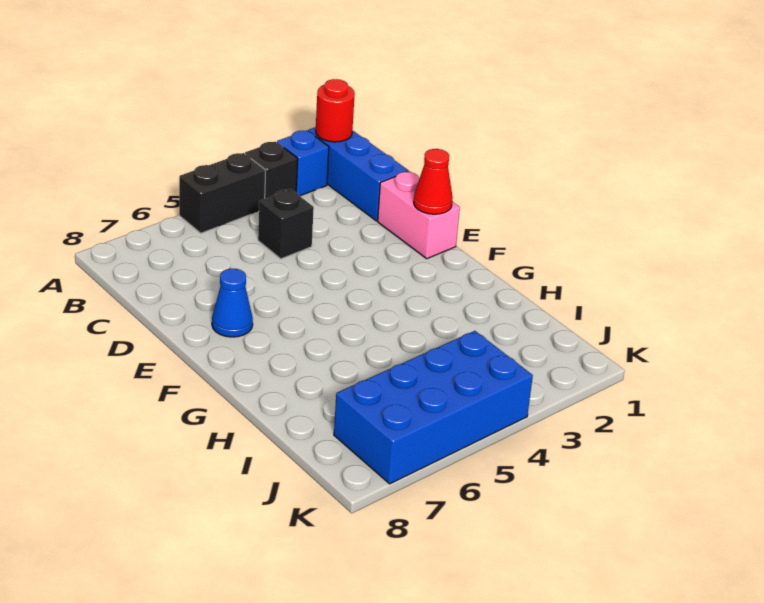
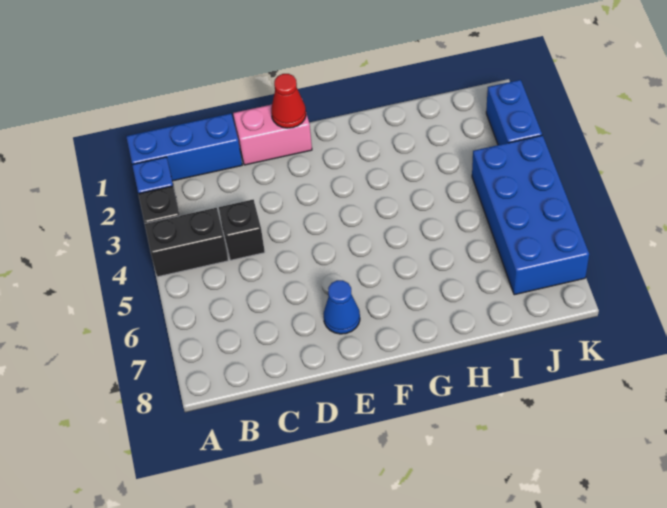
red round brick A1 level 2 -> none
black brick A4:A5 level 1 -> black brick A4:B4 level 1
none -> blue brick K2:K3 level 1

